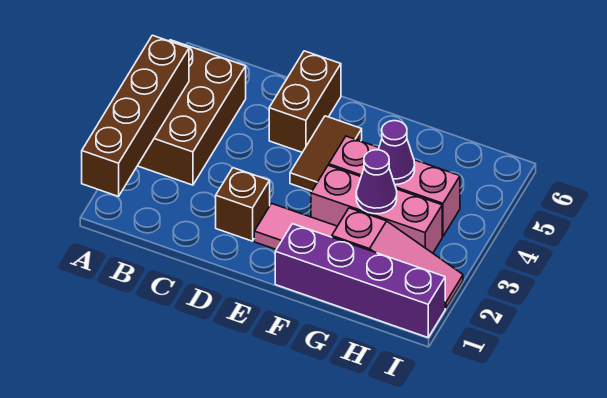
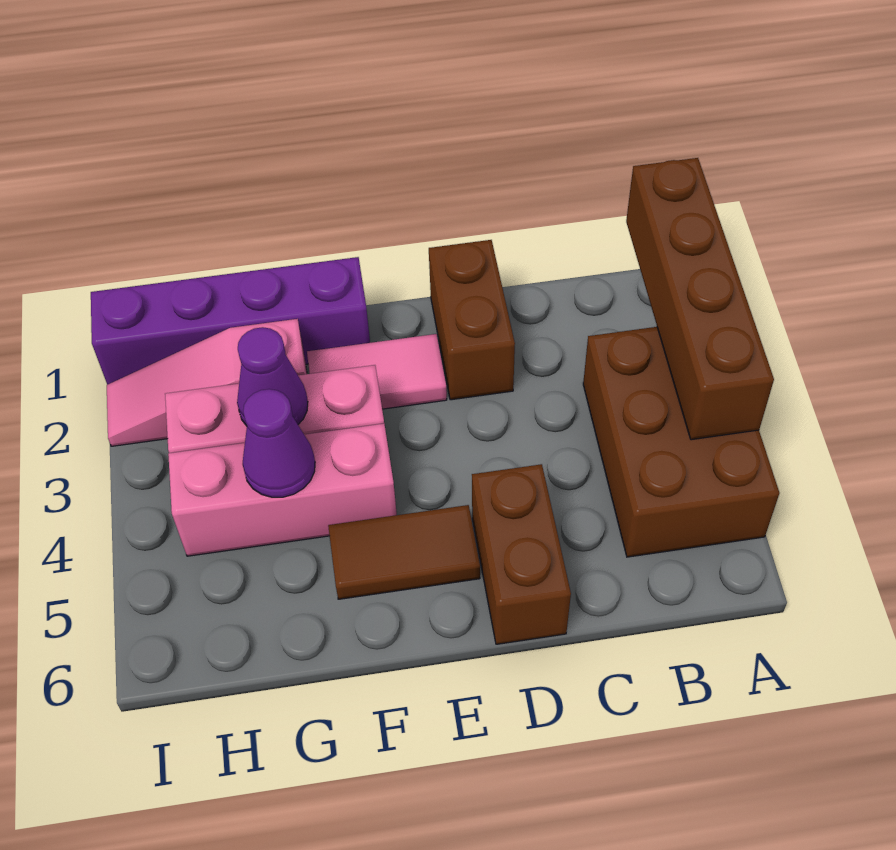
brown brick D2 level 1 -> brown brick D1:D2 level 1
brown tile E4:E5 level 1 -> brown tile E5:F5 level 1

